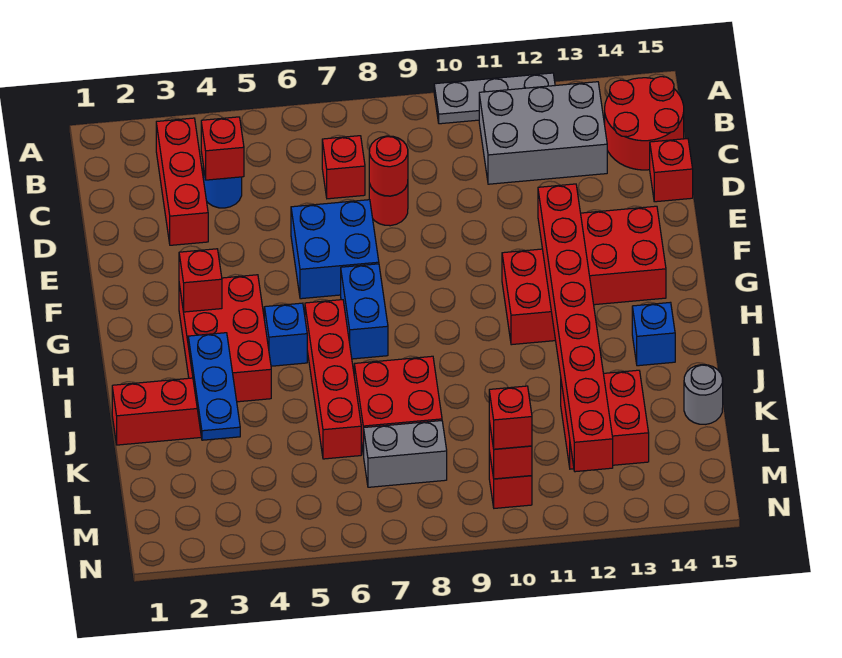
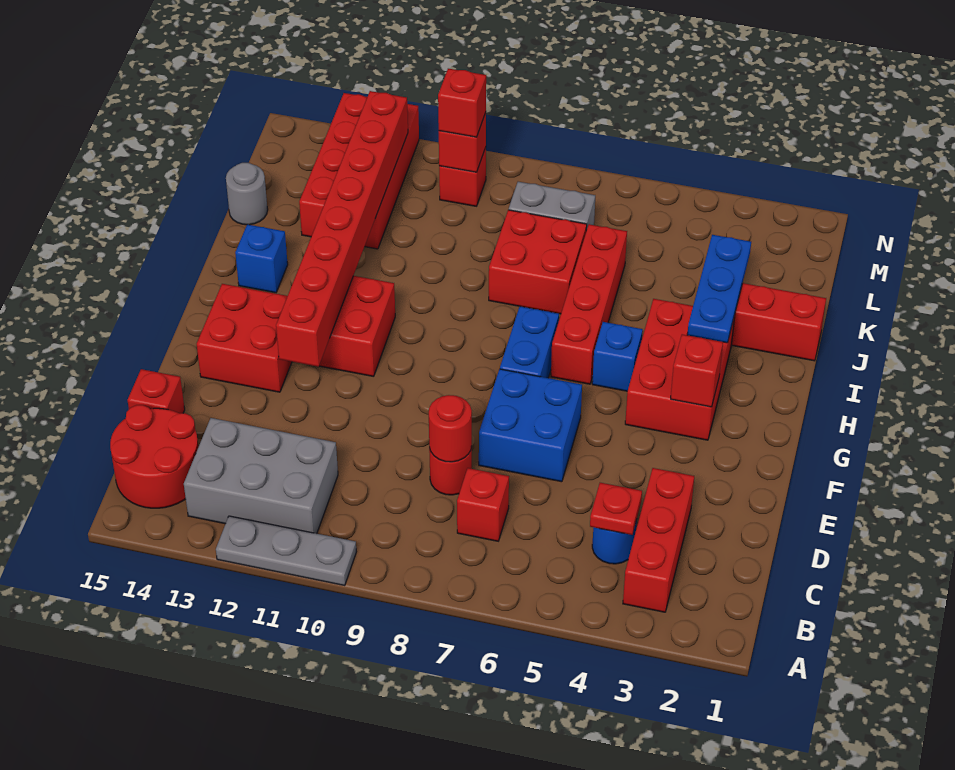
red brick C4 level 2 -> red plate C4 level 2
red brick K12:L13 level 1 -> red brick K12:N13 level 1

